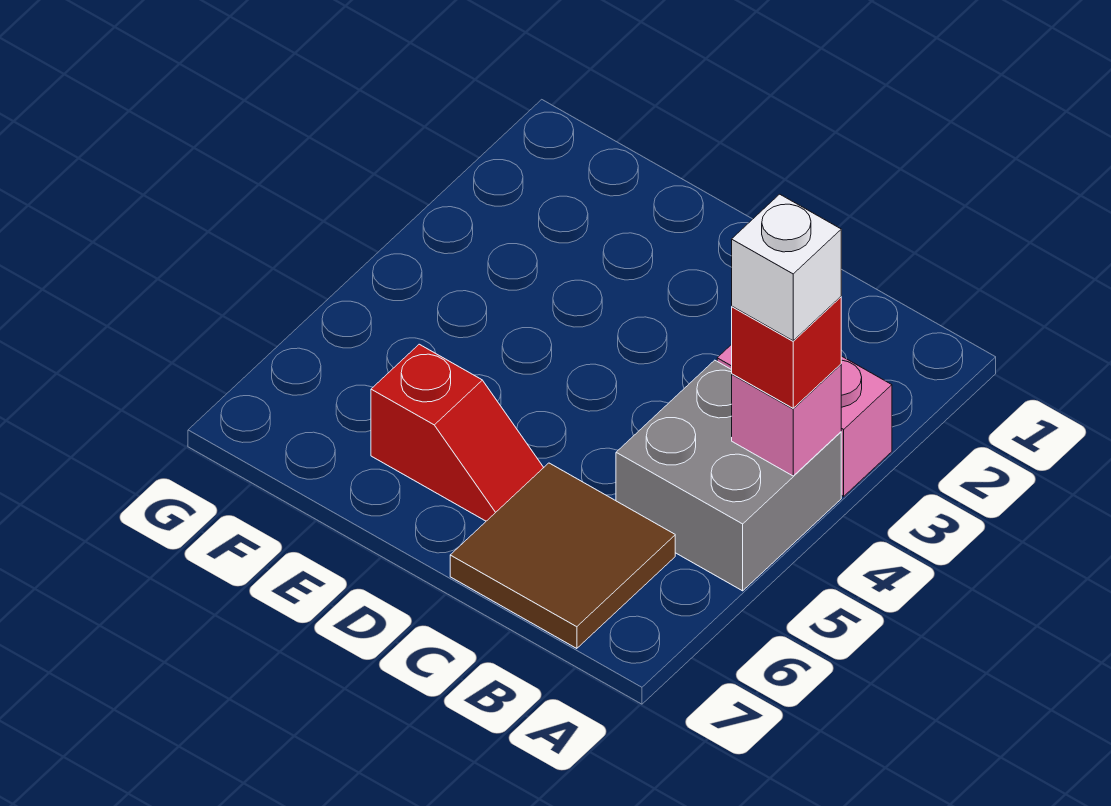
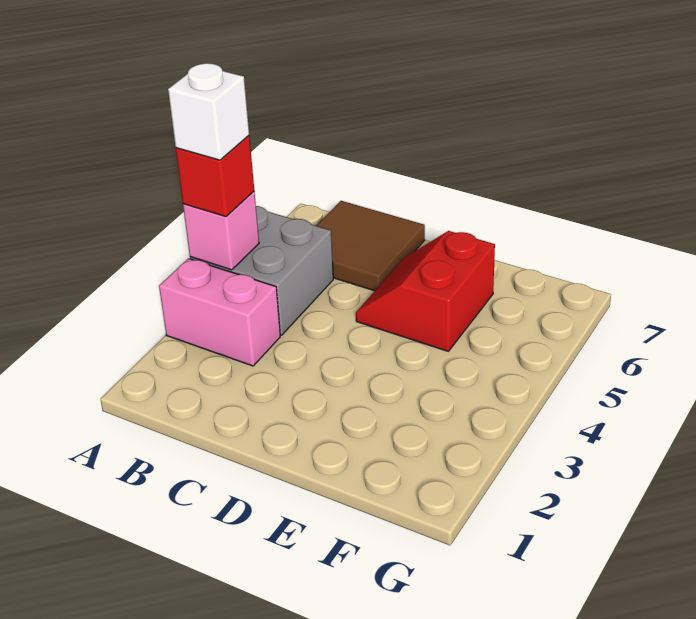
red slope D6:E6 level 1 top E -> red slope D5:E6 level 1 top E

